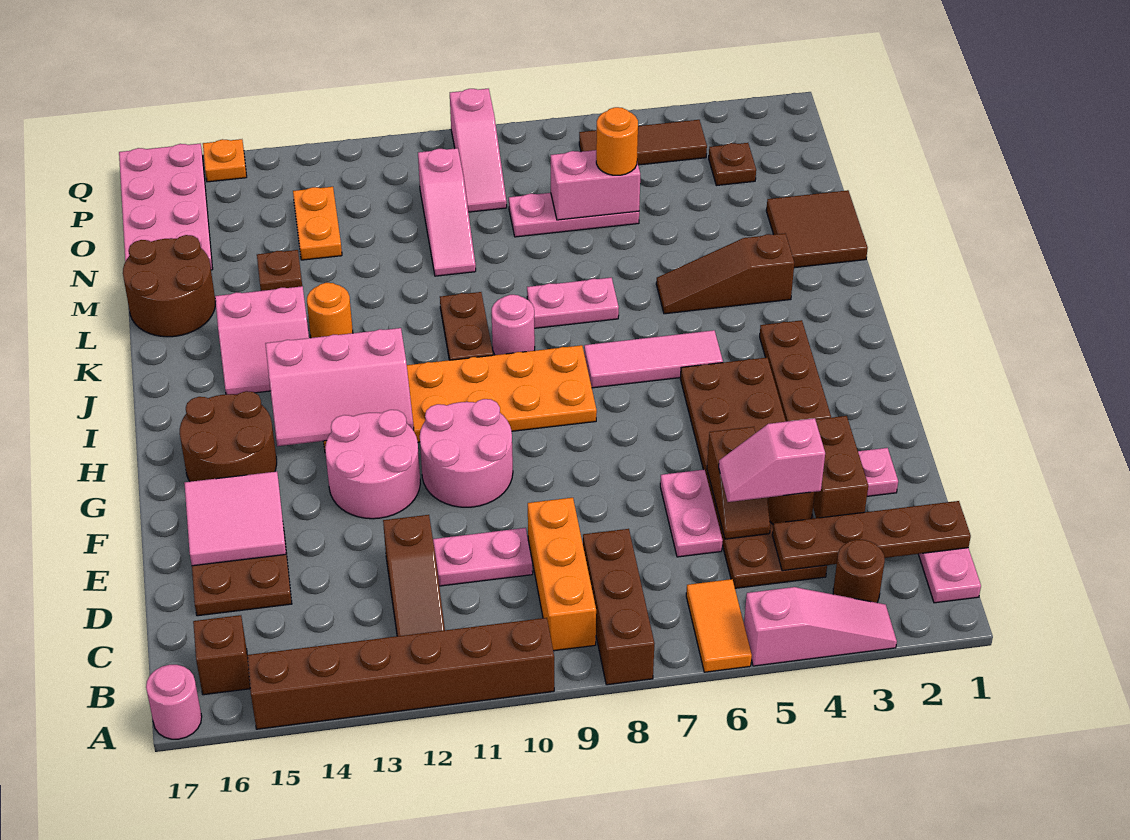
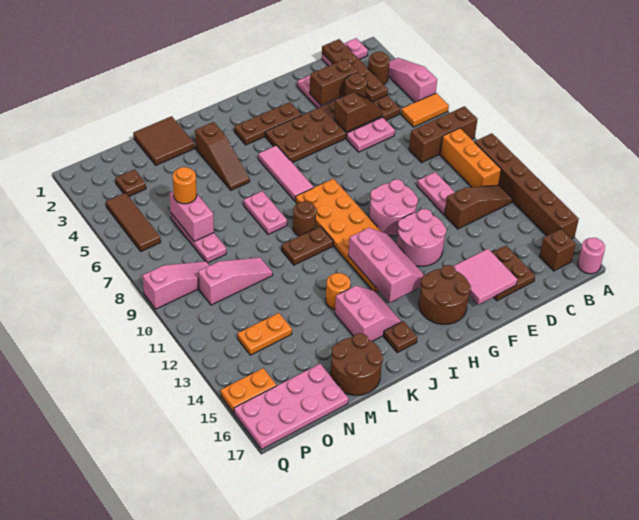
orange brick B9:D9 level 1 -> orange brick B9:B11 level 1
pink slope D4:D5 level 3 top 4 -> none
pink round brick J9 level 1 -> brown round brick J9 level 1
brown plate M14 level 1 -> brown plate J16 level 1
orange plate Q15 level 1 -> orange plate P15:Q15 level 1

